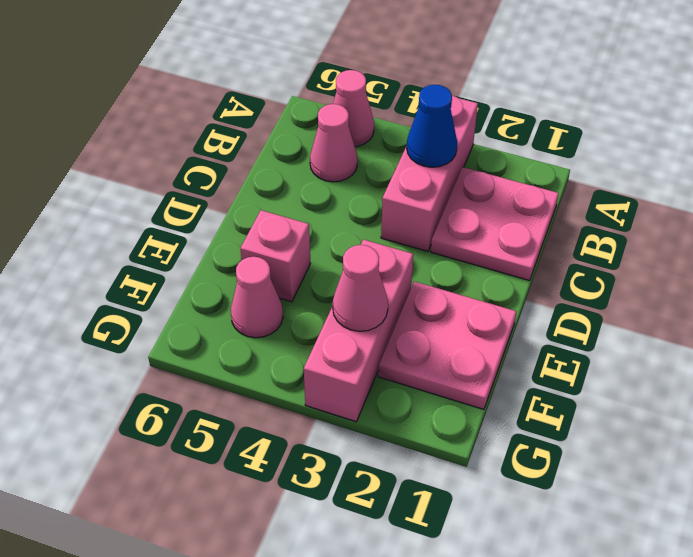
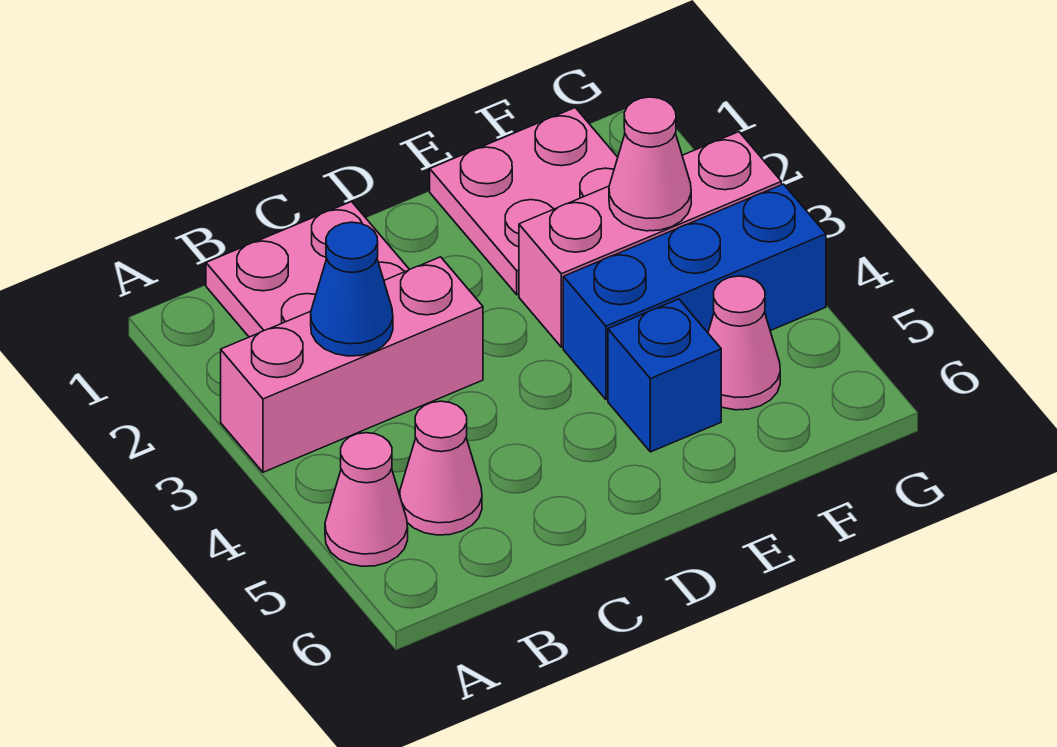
none -> blue brick E4:G4 level 1
pink brick E5 level 1 -> blue brick E5 level 1

